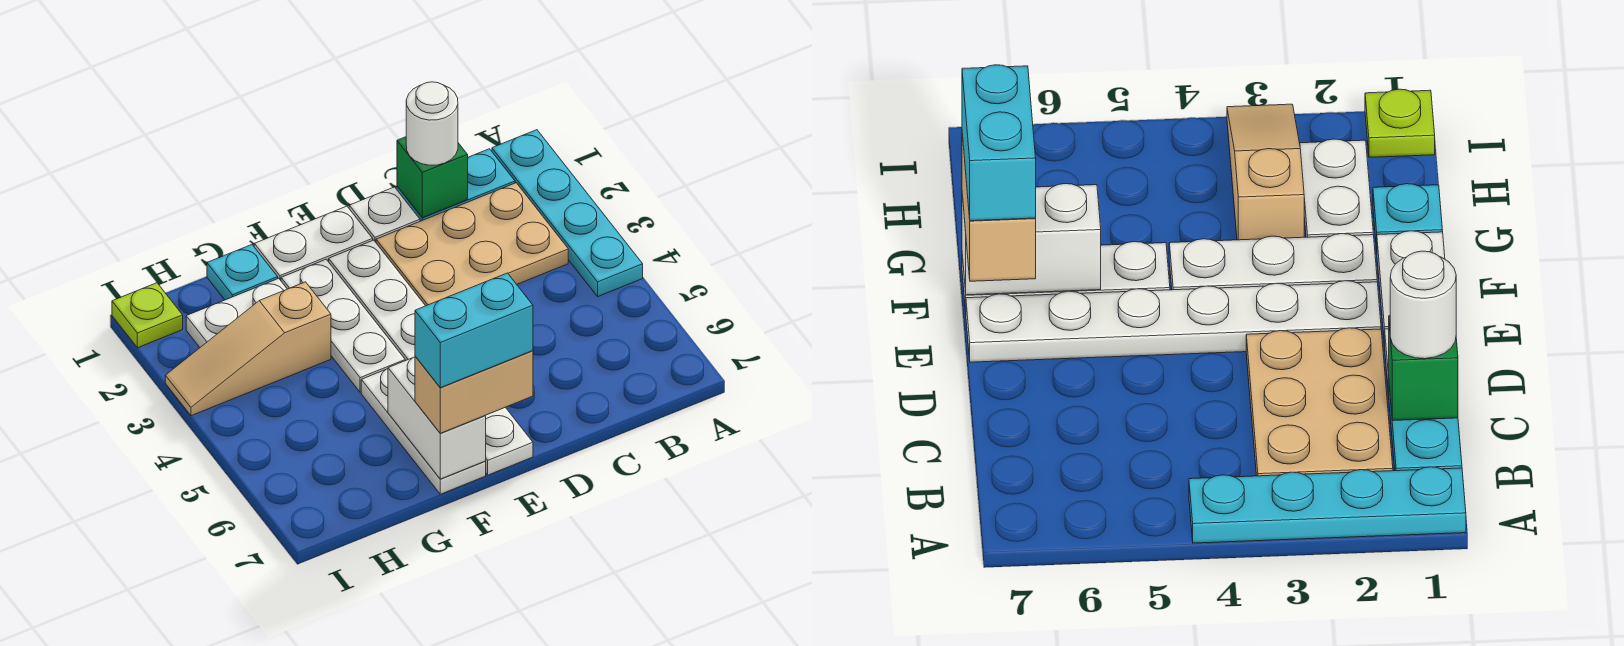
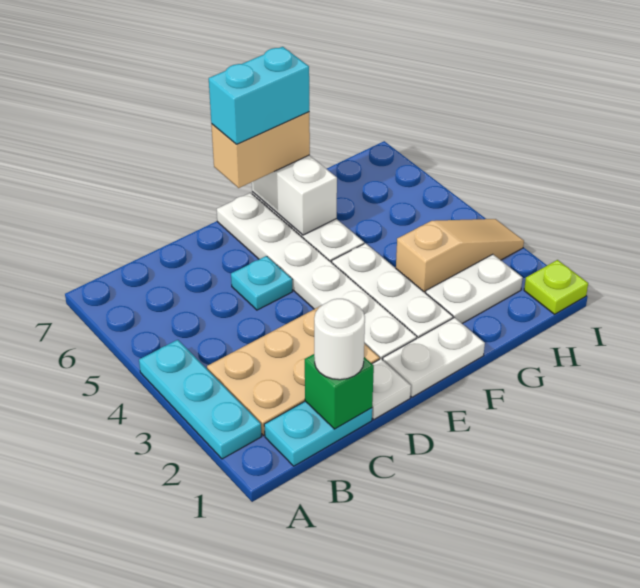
cyan plate A1:A4 level 1 -> cyan plate A2:A4 level 1
cyan plate G1 level 1 -> cyan plate D5 level 1

